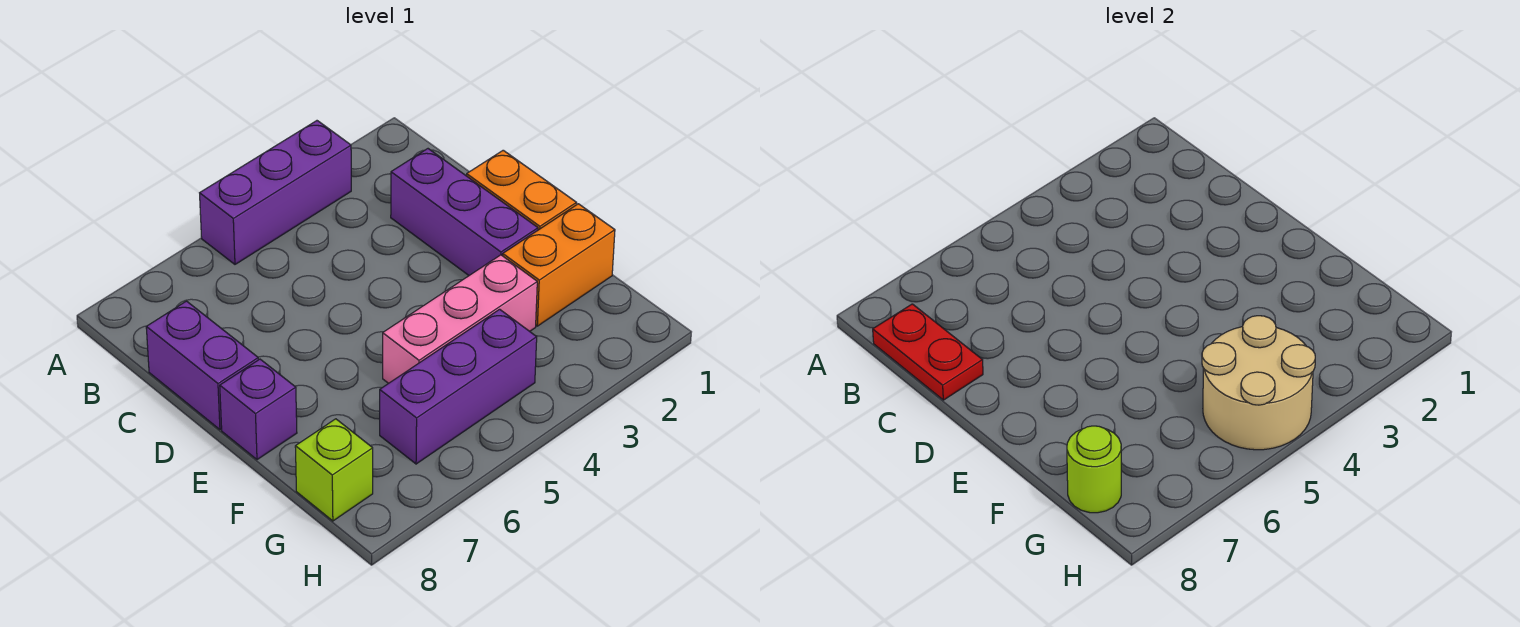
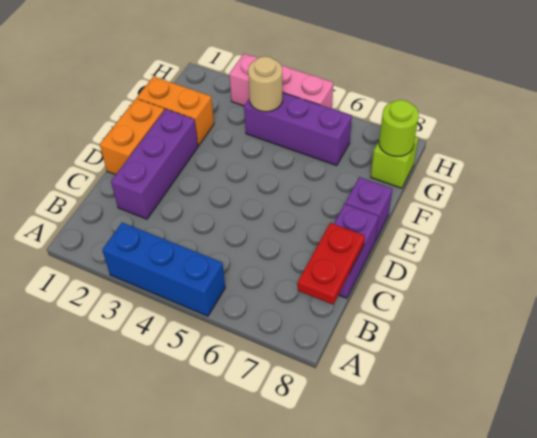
purple brick A3:A5 level 1 -> blue brick A3:A5 level 1
pink brick F3:F5 level 1 -> pink brick H3:H5 level 1
tan round brick G4:H5 level 2 -> tan round brick G4 level 2

